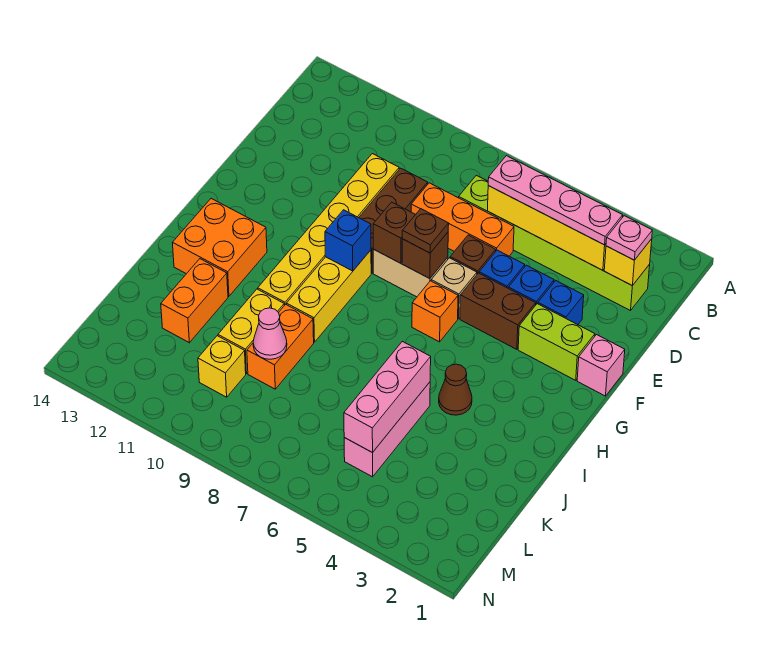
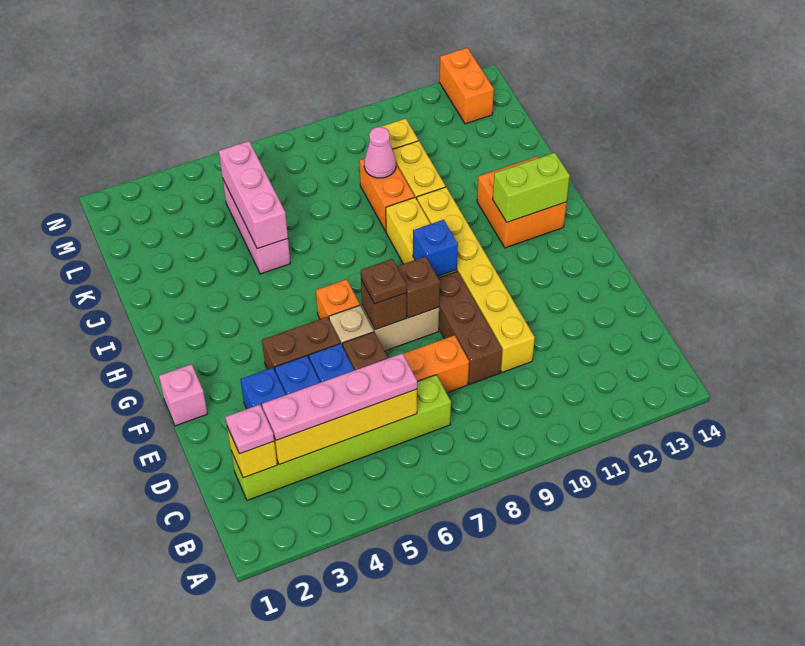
lime brick F2:F3 level 1 -> lime brick H12:H13 level 2
brown cone I4 level 1 -> none
orange brick J12:K12 level 1 -> orange brick M13:N13 level 1

